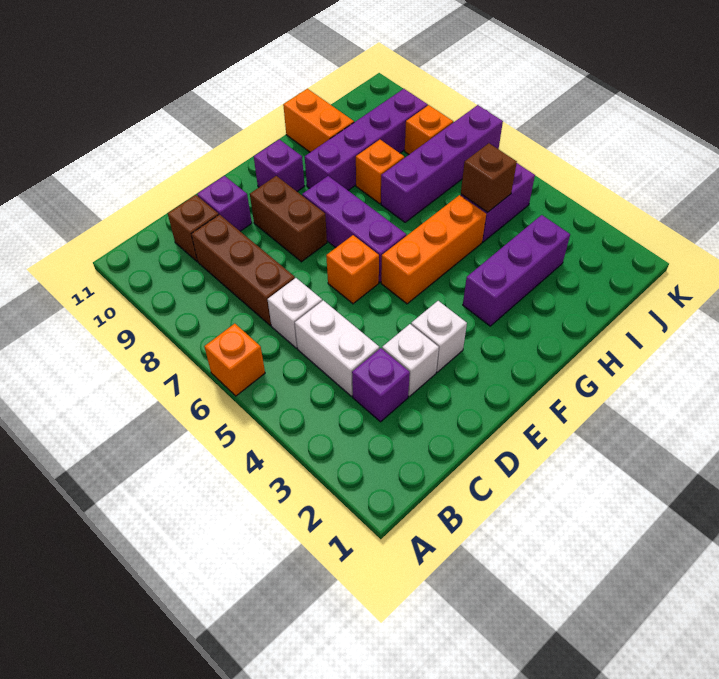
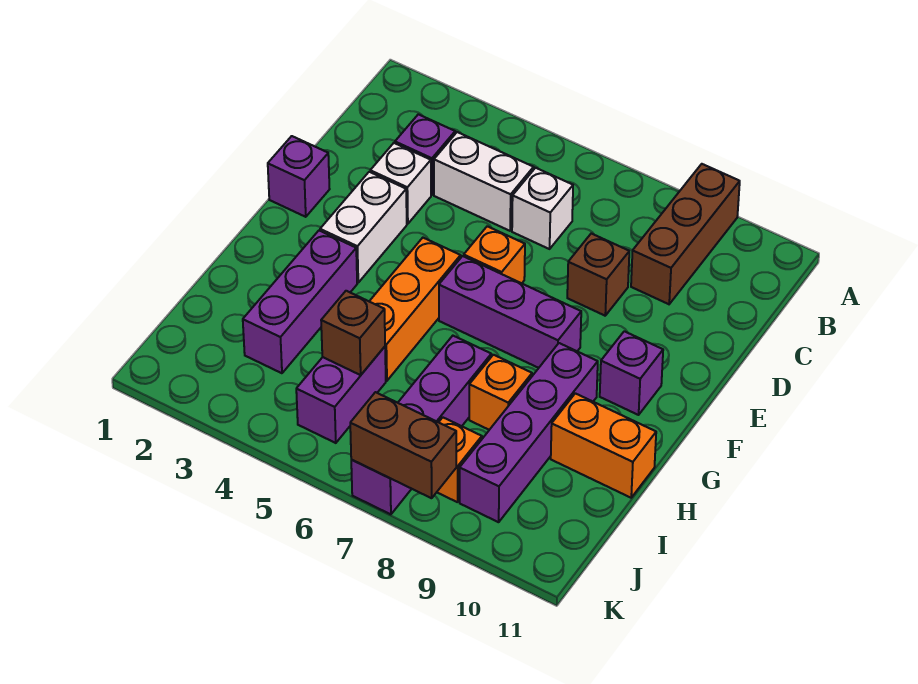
orange brick A6 level 1 -> none
brown brick C7:C9 level 1 -> brown brick A9:C9 level 1
brown brick C10 level 1 -> brown brick D8 level 1
purple brick D10 level 1 -> purple brick E1 level 1
white brick E3 level 1 -> white brick E3:F3 level 1
brown brick E8:E9 level 1 -> brown brick K7:K8 level 2

